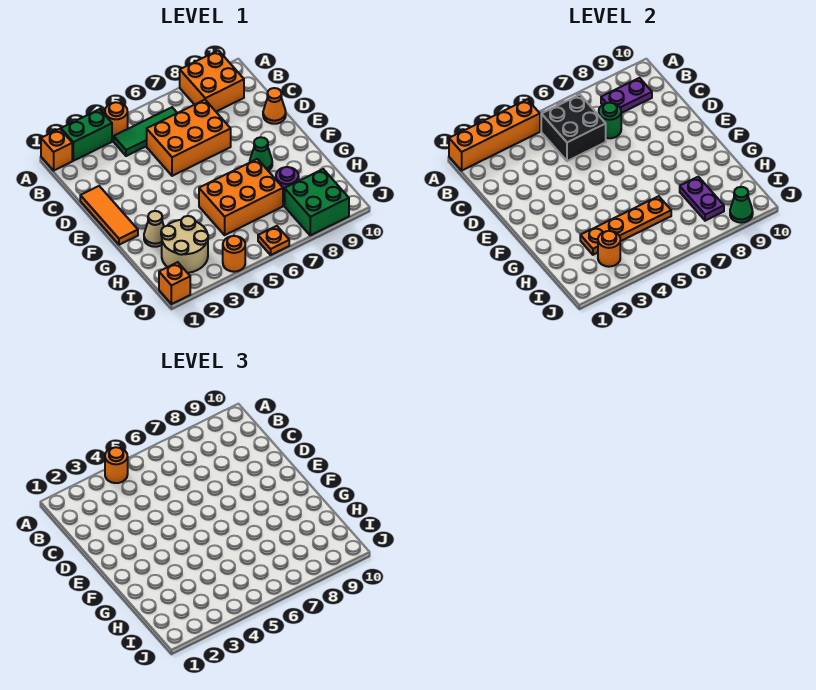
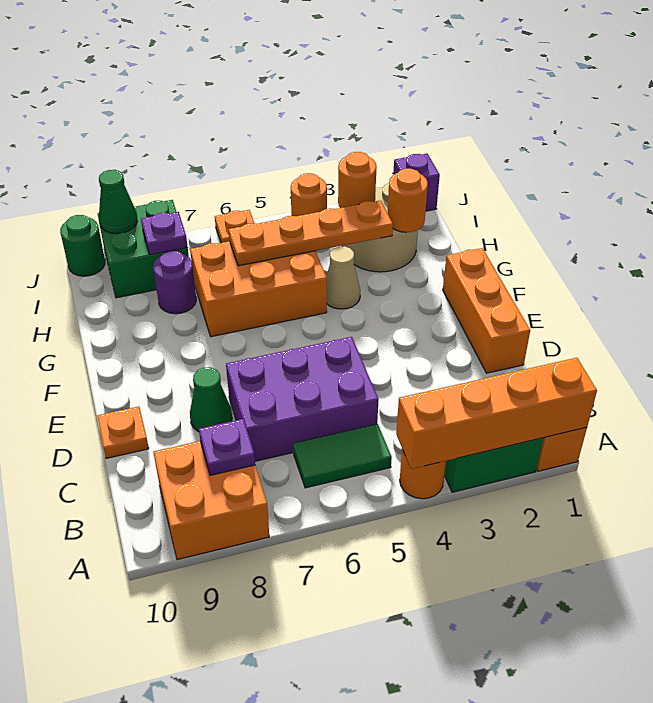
orange round brick A4 level 3 -> orange round brick H2 level 2
green tile B4:B6 level 1 -> green tile B5:B6 level 1
black brick B5:C6 level 2 -> none
purple plate B8:B9 level 2 -> purple plate B8 level 2
orange brick C5:D7 level 1 -> purple brick C5:D7 level 1
green round brick C7 level 2 -> green round brick J10 level 1
orange tile D1:F1 level 1 -> orange brick D1:F1 level 1
orange cone D10 level 1 -> orange plate D10 level 1
green cone F8 level 1 -> green cone D8 level 1
tan cone G2 level 1 -> tan cone G4 level 1
purple plate H8:I8 level 2 -> purple plate I8 level 2
orange brick J1 level 1 -> purple brick J1 level 1

